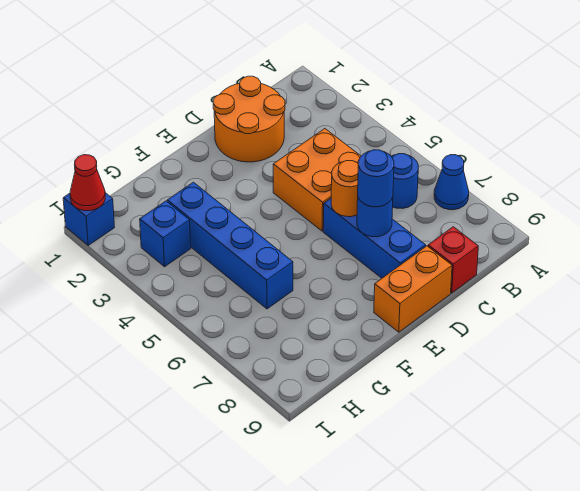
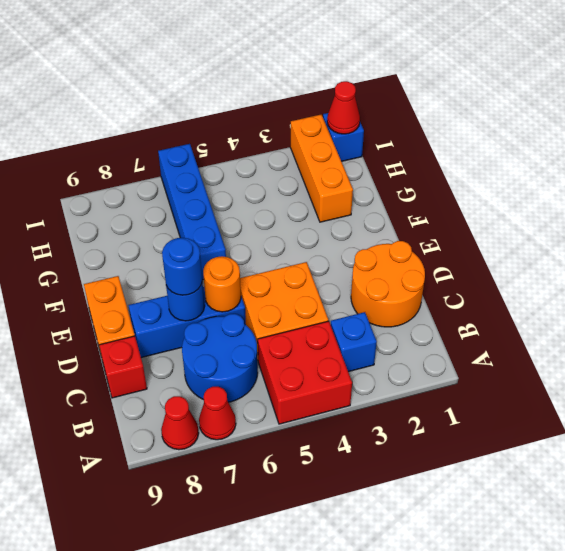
none -> red brick A4:B5 level 1
blue cone A7 level 1 -> red cone A7 level 1
none -> red cone A8 level 1
blue round brick B6 level 1 -> blue round brick B6:C7 level 1
none -> orange brick G2:I2 level 1
blue brick G3:G6 level 1 -> blue brick F6:I6 level 1
blue brick H3 level 1 -> blue brick B3 level 1

